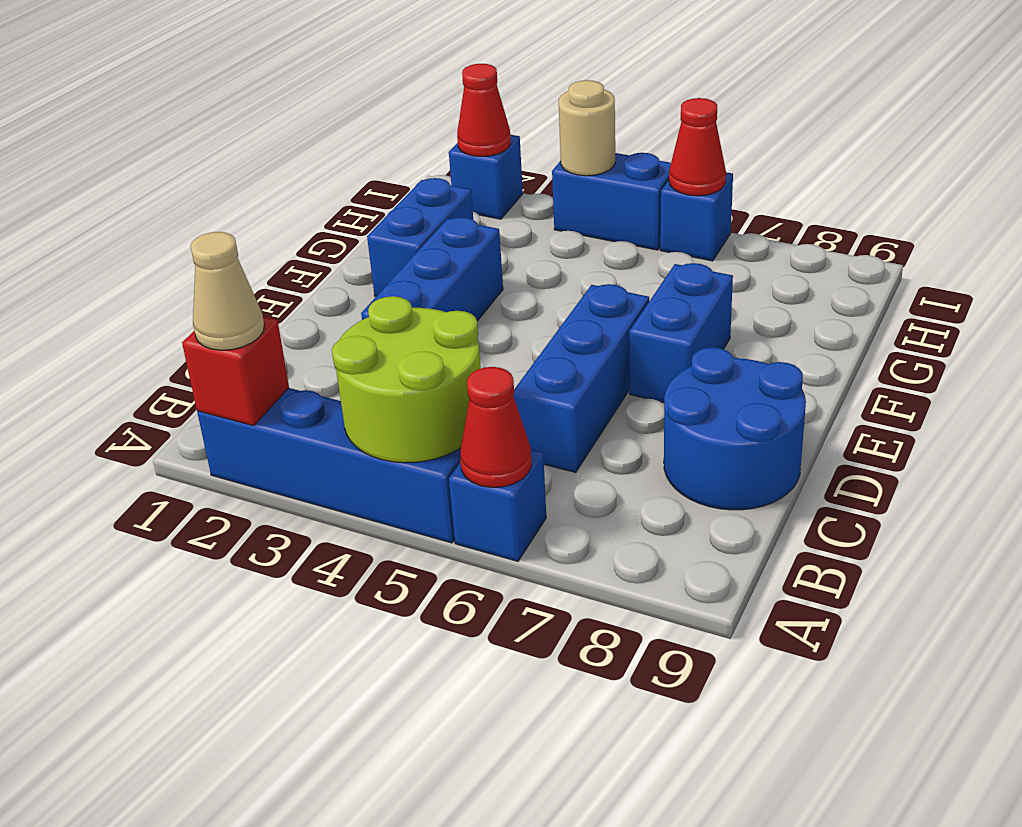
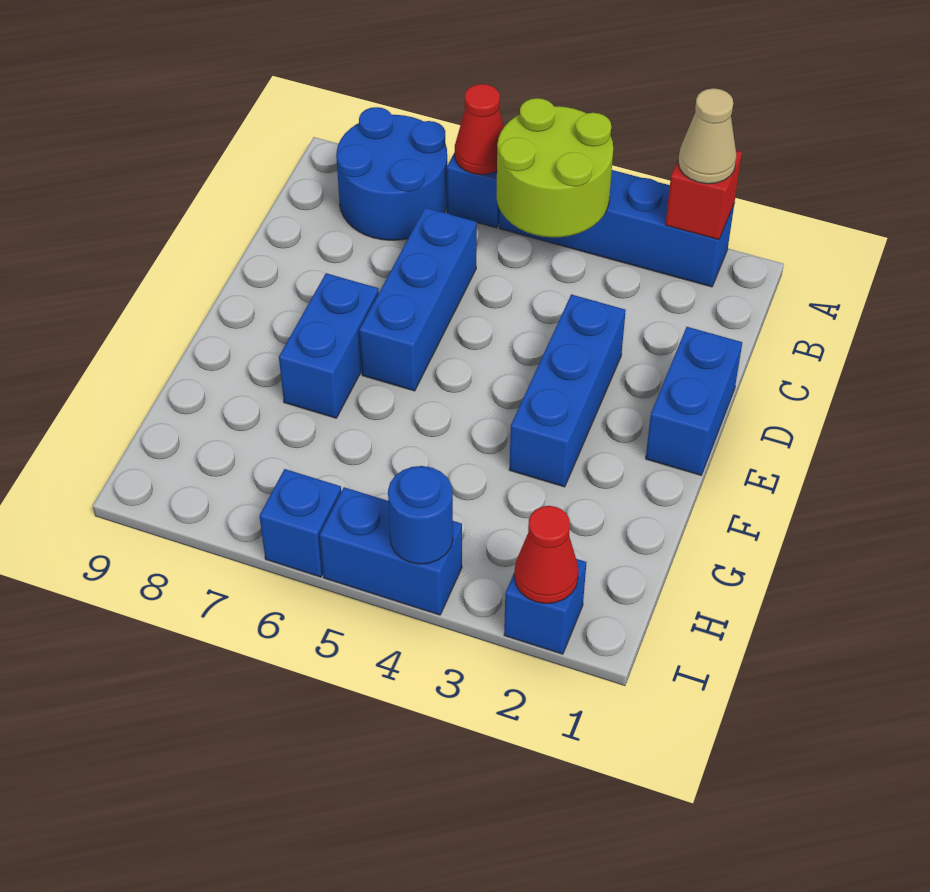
blue round brick C8:D9 level 1 -> blue round brick A7:B8 level 1
blue brick F2:G2 level 1 -> blue brick D1:E1 level 1
tan round brick I4 level 2 -> blue round brick I4 level 2
red cone I6 level 2 -> none

